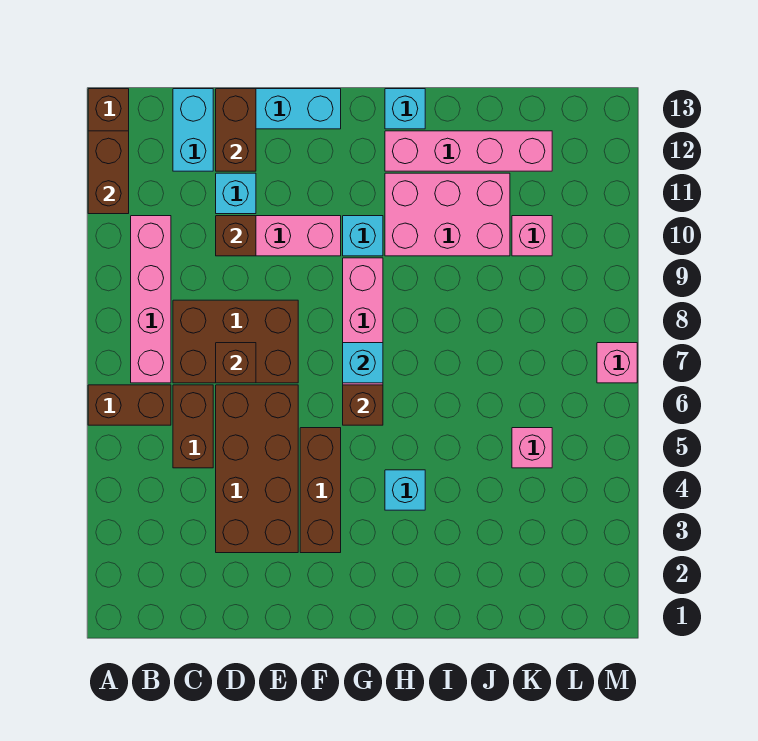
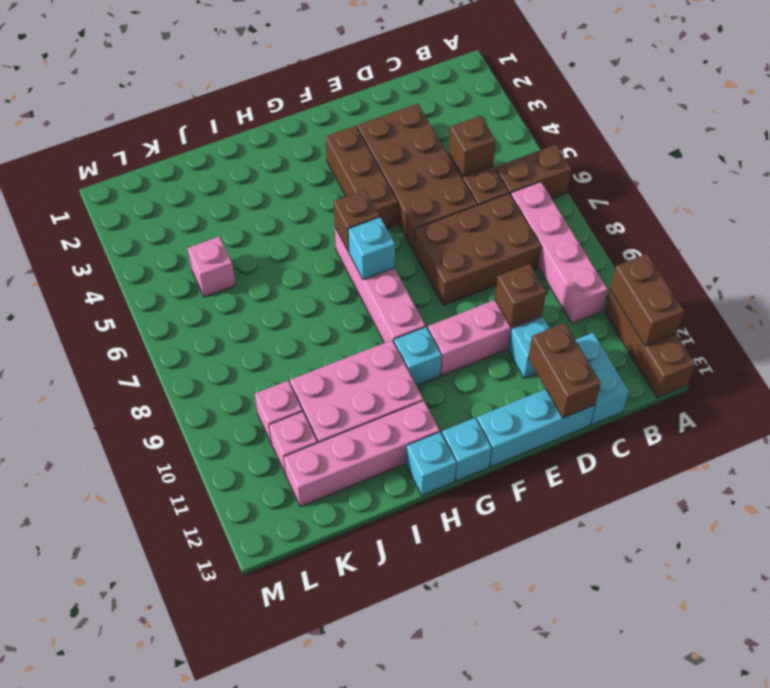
brown brick D7 level 2 -> brown brick C5 level 2
cyan brick H4 level 1 -> cyan brick G13 level 1
pink brick M7 level 1 -> pink brick K11 level 1

